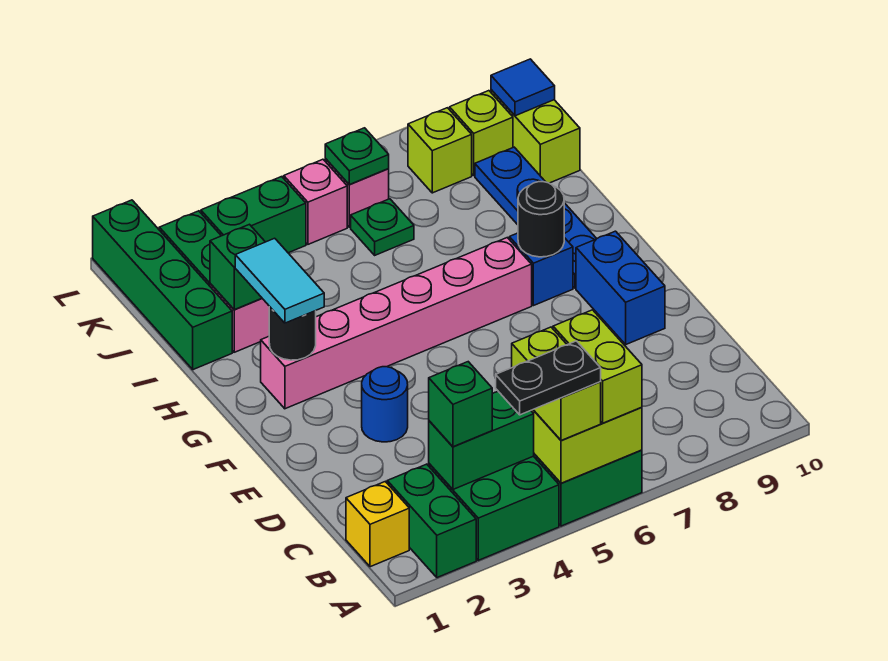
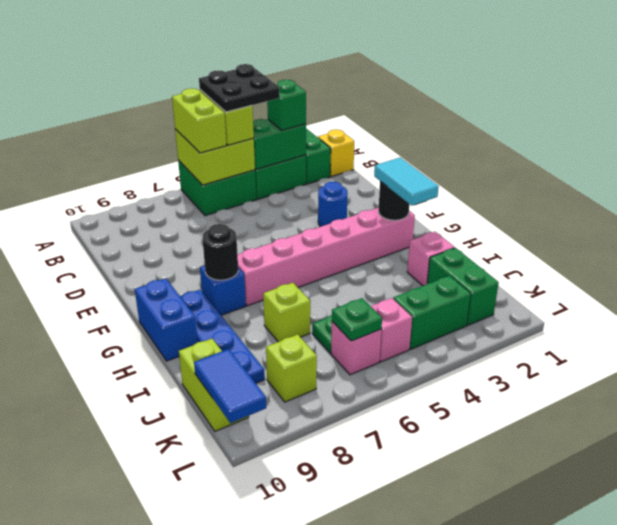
black plate A4:A5 level 4 -> black plate A4:B5 level 4
blue brick E9:F9 level 1 -> blue brick G10:H10 level 1
green brick I1:L1 level 1 -> none
green brick I2 level 2 -> none
lime brick K9 level 1 -> lime brick I7 level 1
blue tile K10 level 2 -> blue tile K10:L10 level 2

